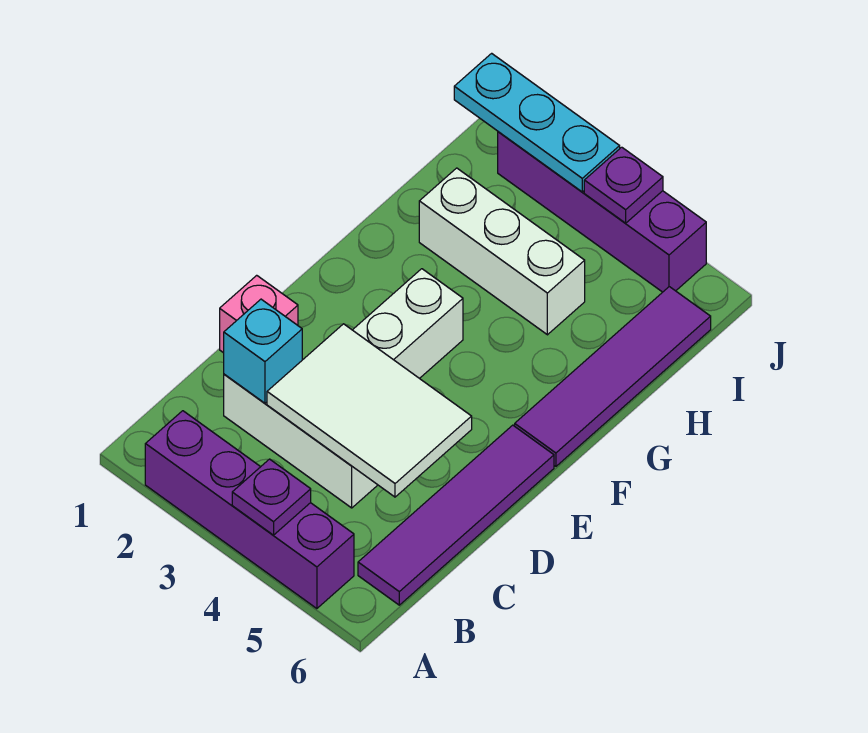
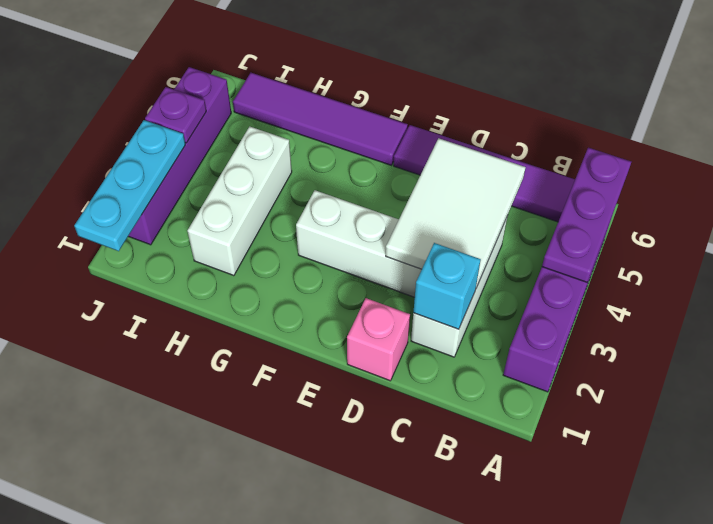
purple plate A4 level 2 -> purple plate A4:A6 level 2

